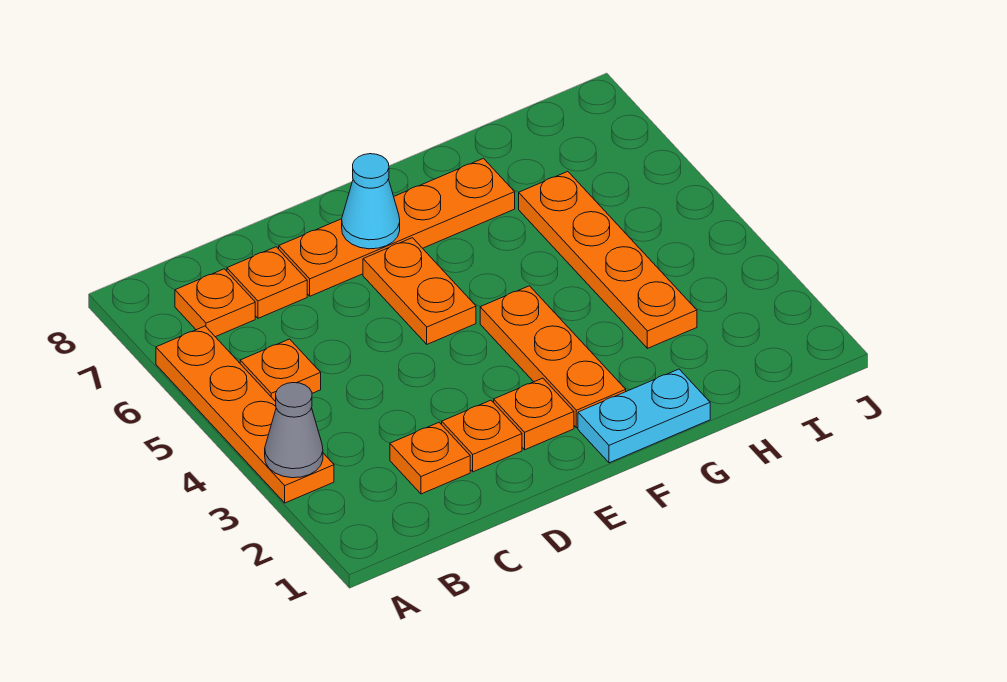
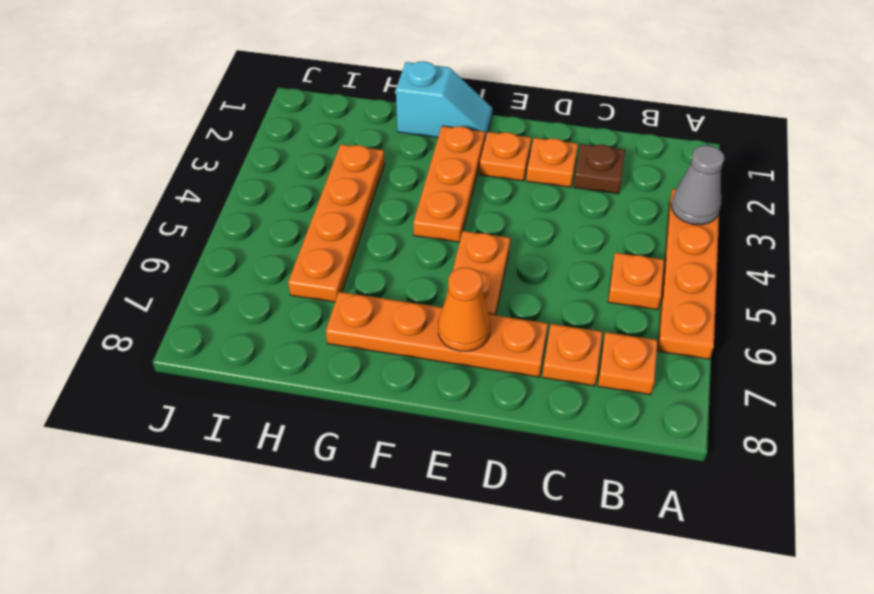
orange plate C2 level 1 -> brown plate C2 level 1
cyan cone E7 level 2 -> orange cone E7 level 2
cyan plate F1:G1 level 1 -> cyan slope F1:G1 level 1 top G

